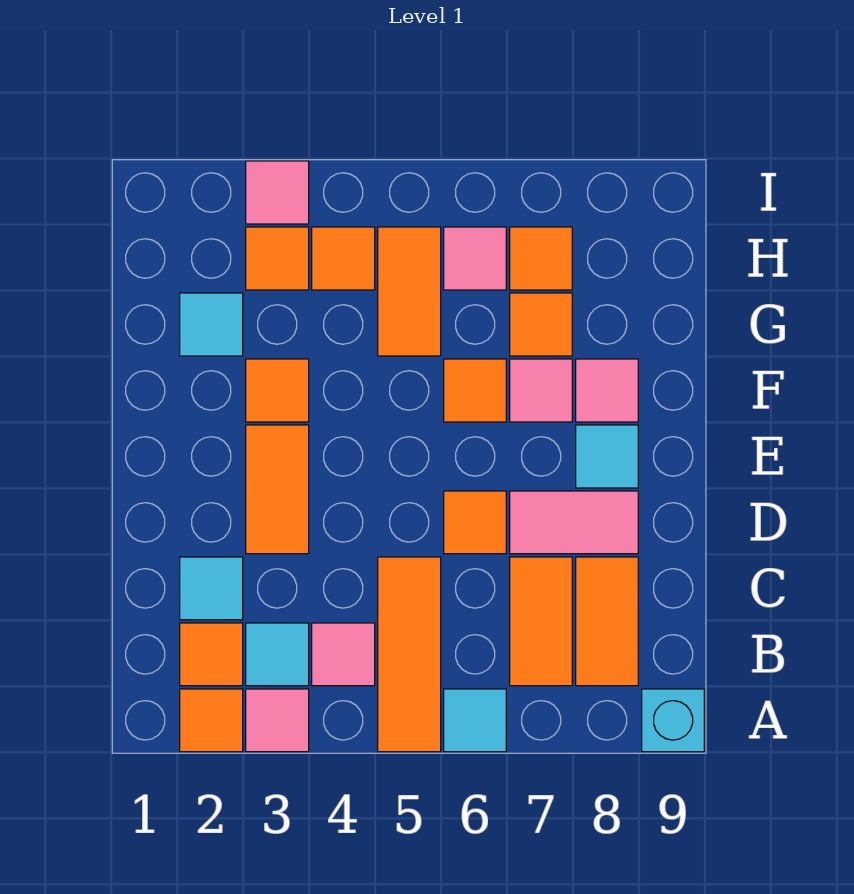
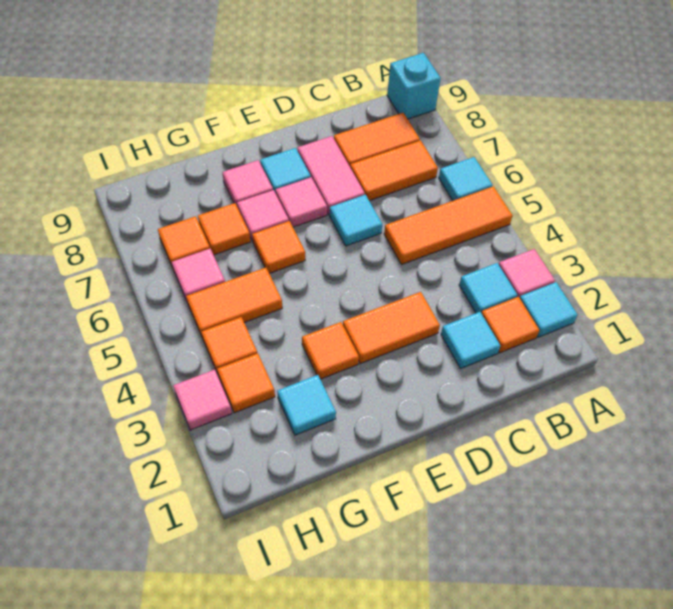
orange tile A2 level 1 -> cyan tile A2 level 1
pink tile B4 level 1 -> pink tile E7 level 1
orange tile D6 level 1 -> cyan tile D6 level 1

